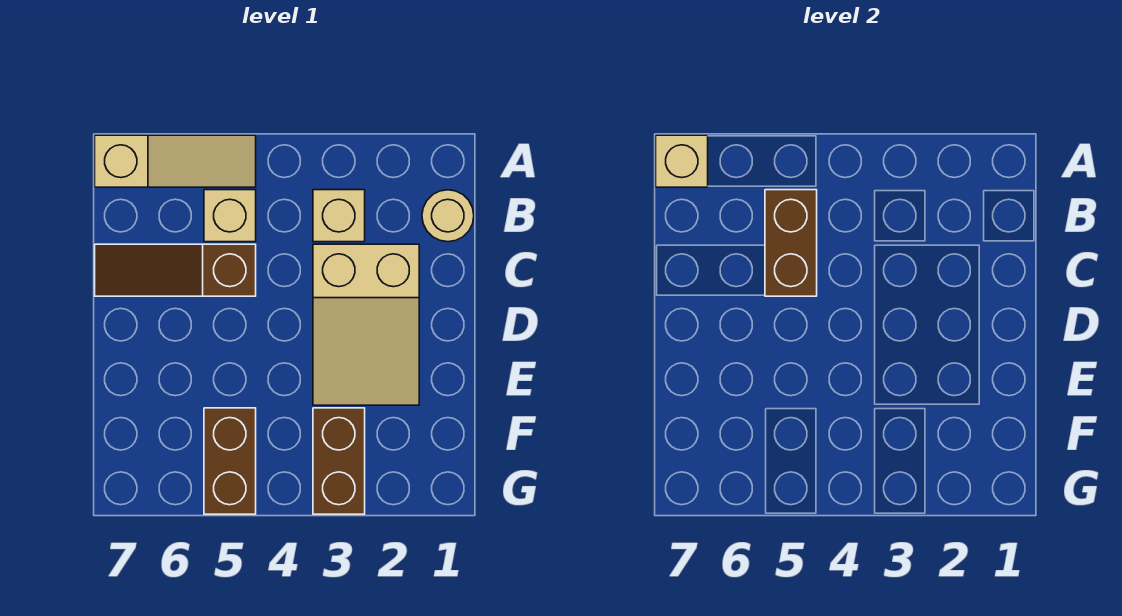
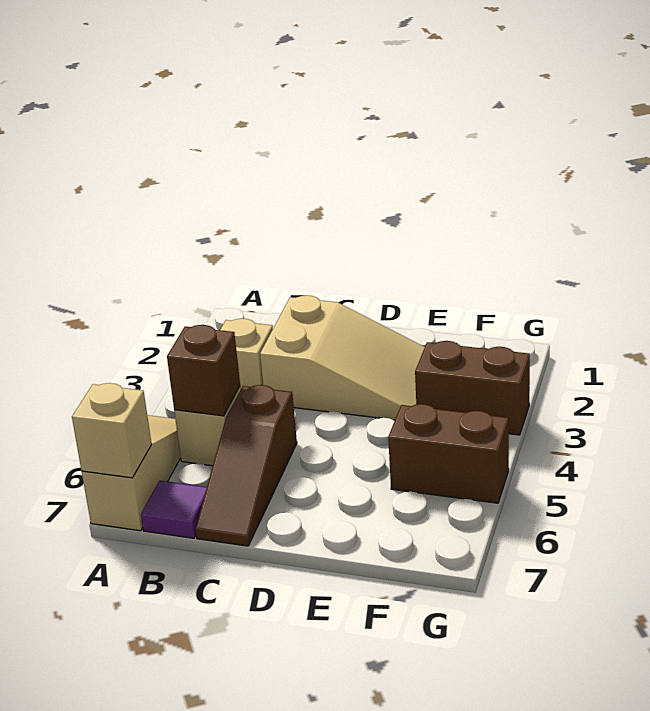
tan round brick B1 level 1 -> none
brown brick B5:C5 level 2 -> brown brick B5 level 2
none -> purple tile B7 level 1

